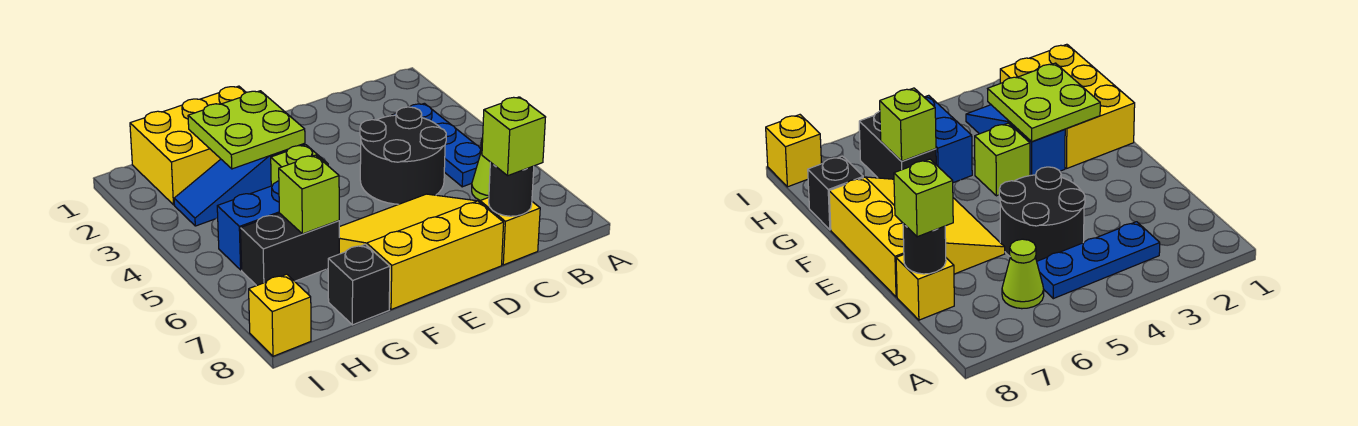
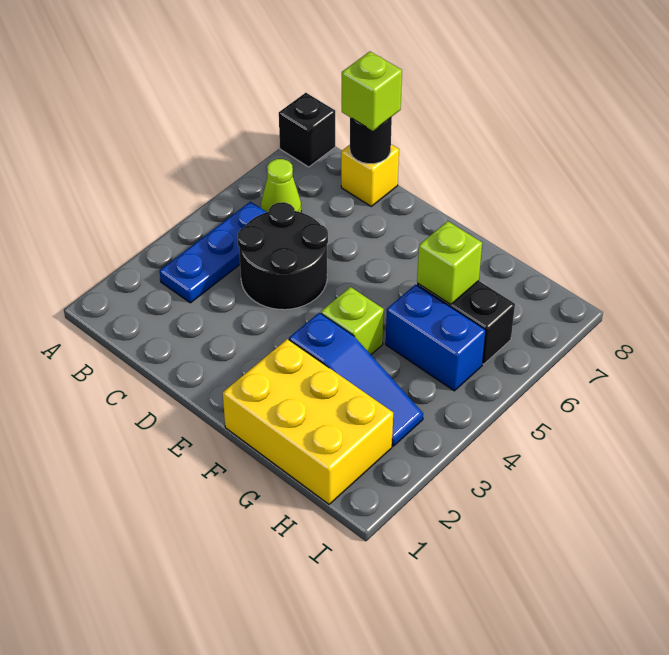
yellow slope D6:F8 level 1 top 8 -> none
lime plate F2:G3 level 2 -> none
black brick G8 level 1 -> black brick A8 level 1
yellow brick I8 level 1 -> none

